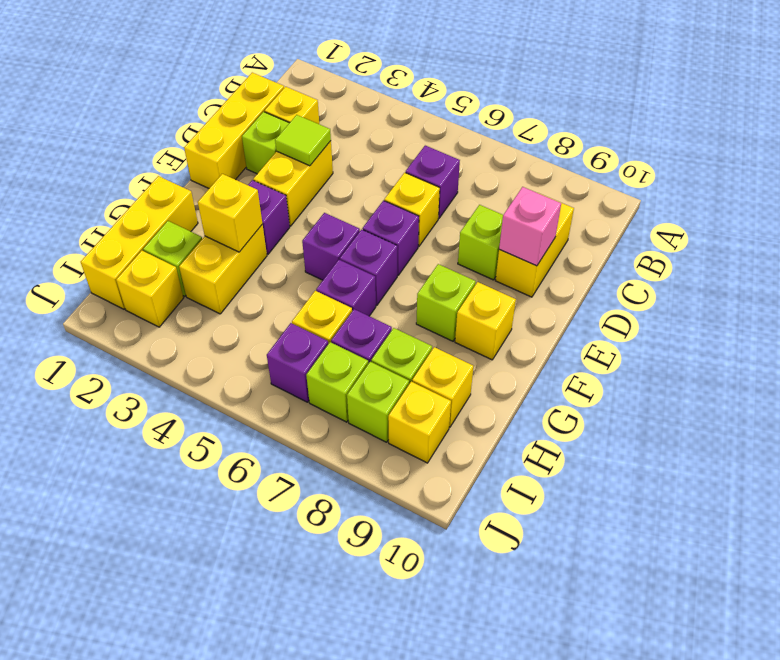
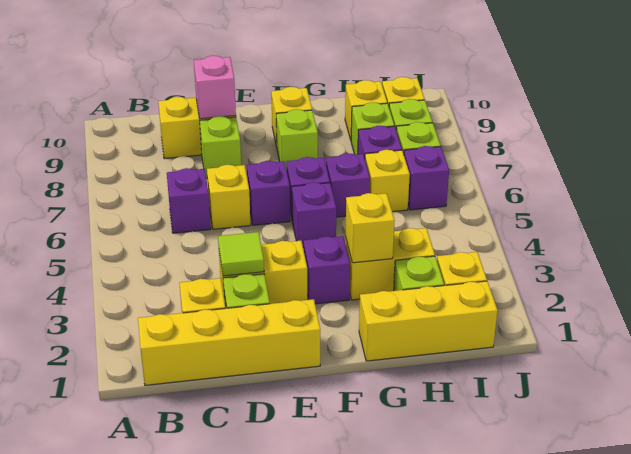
yellow brick C1:E1 level 1 -> yellow brick B1:E1 level 1

